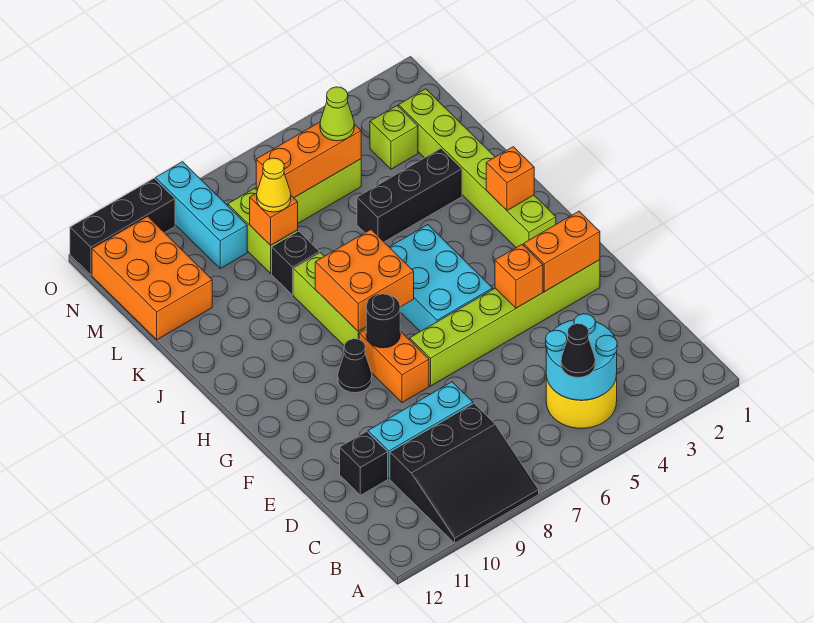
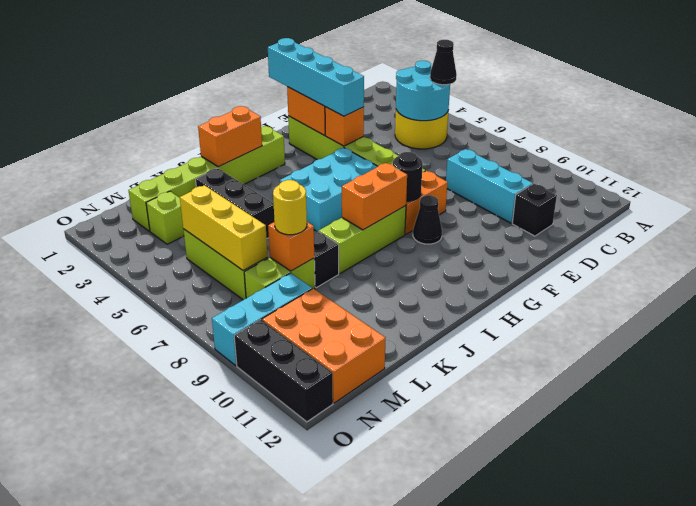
black slope A8:C10 level 1 top C -> none
none -> cyan brick F1:F4 level 3
orange brick H7:I8 level 2 -> orange brick H8:I8 level 2
orange brick I2 level 2 -> orange brick I2:J2 level 2
yellow cone L8 level 3 -> yellow round brick L8 level 3
orange brick L11:N12 level 1 -> orange brick M10:N12 level 1
orange brick M5:M7 level 2 -> yellow brick M5:M7 level 2
lime cone M5 level 3 -> none

